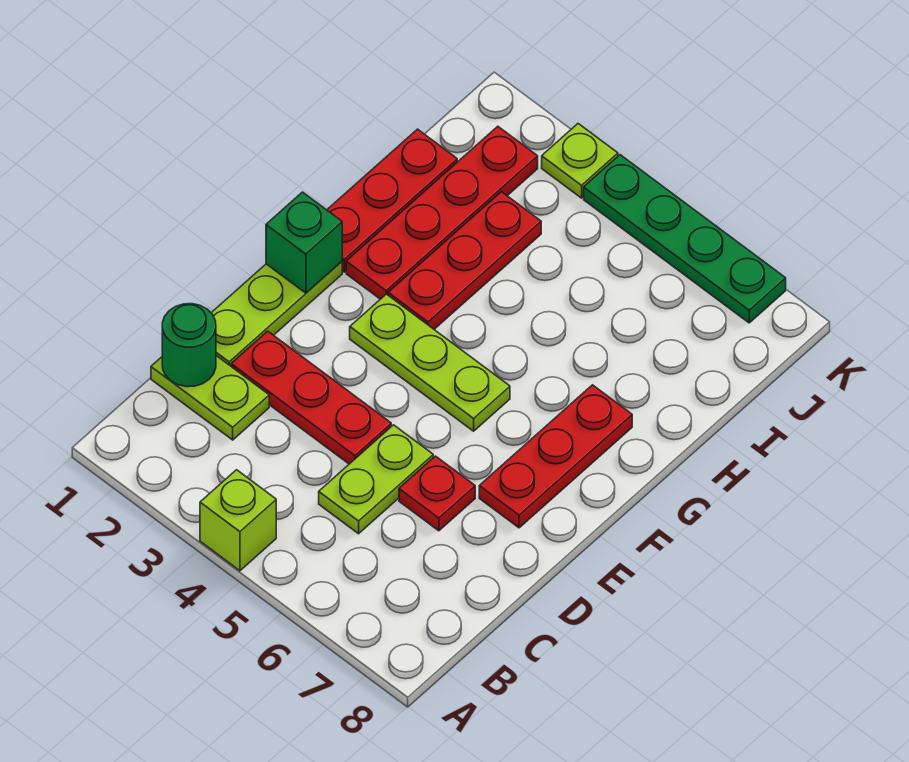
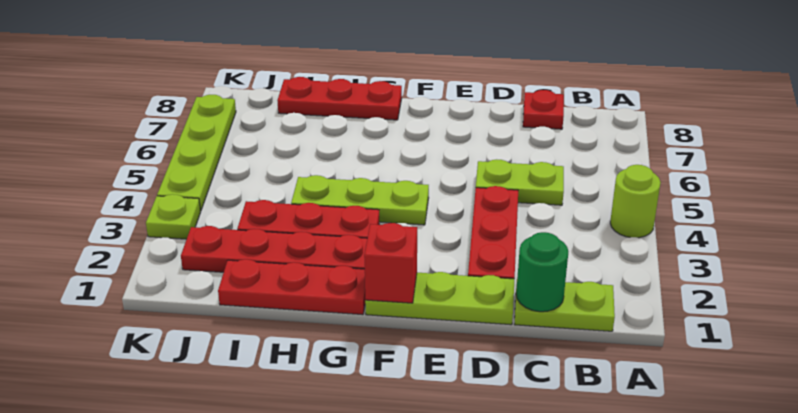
lime brick A4 level 1 -> lime round brick A4 level 1
lime plate C1:C2 level 1 -> lime plate B1:C1 level 1
red plate D6 level 1 -> red plate C8 level 1
red plate E7:G7 level 1 -> red plate G8:I8 level 1
green brick F1 level 2 -> red brick F1 level 2
lime plate F3:F5 level 1 -> lime plate F4:H4 level 1
green plate K4:K7 level 1 -> lime plate K4:K7 level 1

